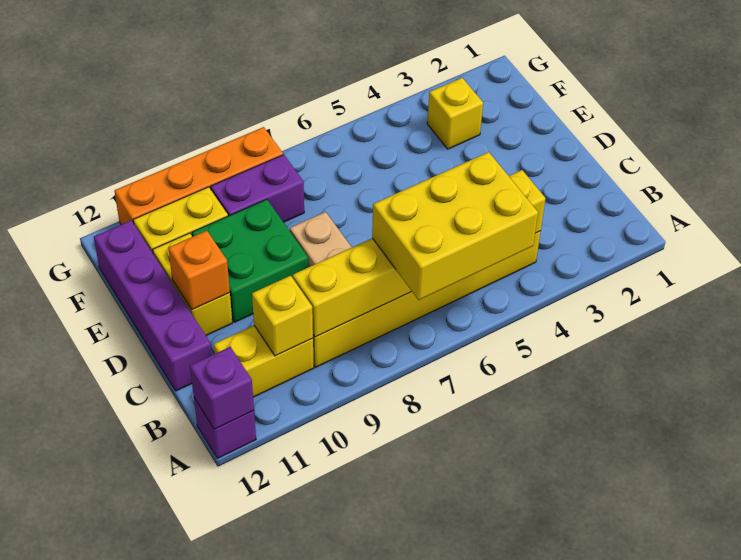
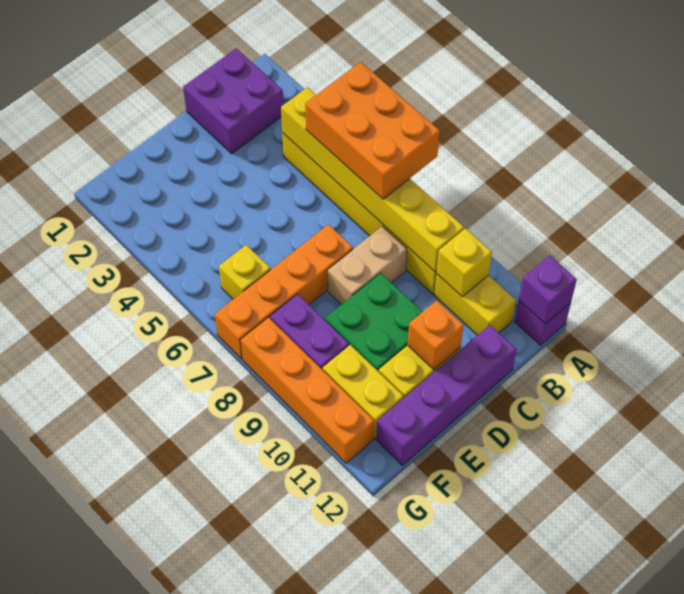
yellow brick A5:B7 level 3 -> orange brick A5:B7 level 3
none -> purple brick B1:C2 level 1
none -> orange brick D7:G7 level 1
yellow brick F3 level 1 -> yellow brick F6 level 1

